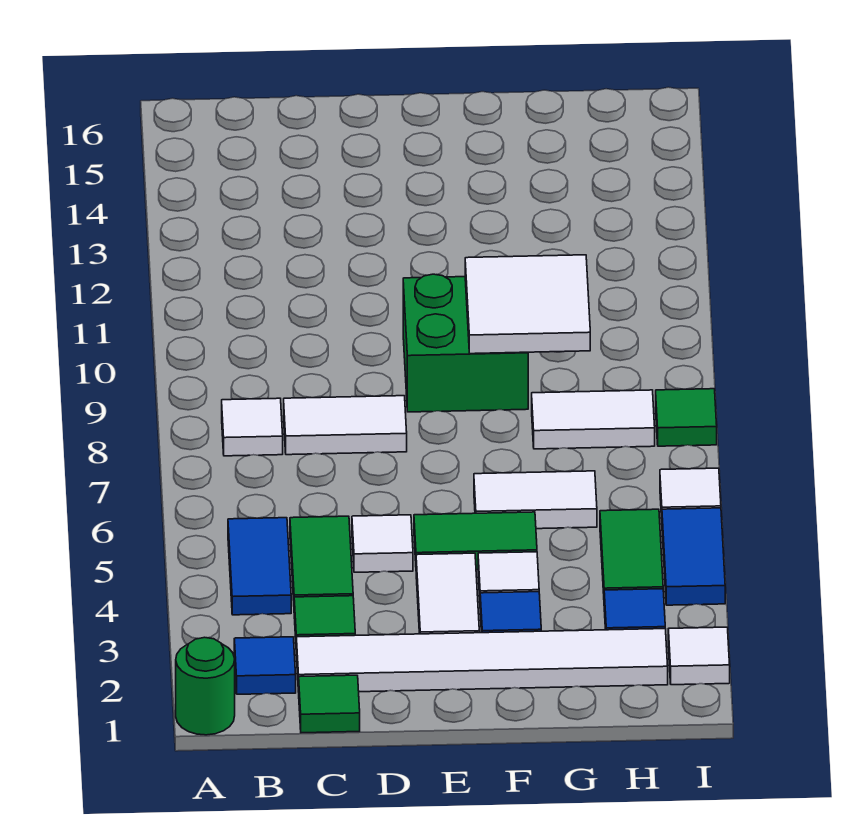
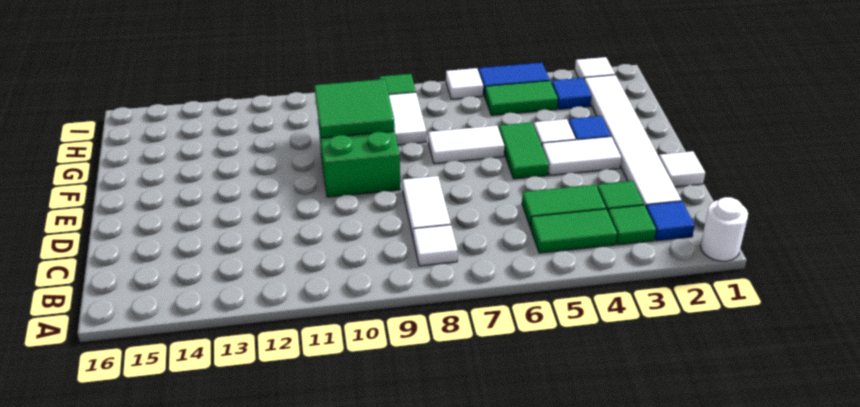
green round brick A1 level 1 -> white round brick A1 level 1
blue tile B4:B5 level 1 -> green tile B4:B5 level 1
green tile C1 level 1 -> green tile B3 level 1
white tile D5 level 1 -> white tile D1 level 1
white tile F6:G6 level 1 -> white tile F6:F7 level 1
white tile F9:G10 level 2 -> green tile F9:G10 level 2

